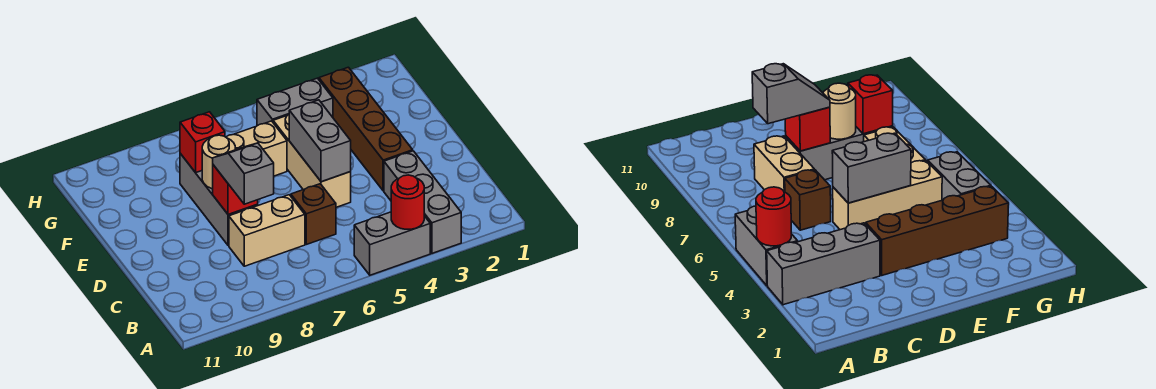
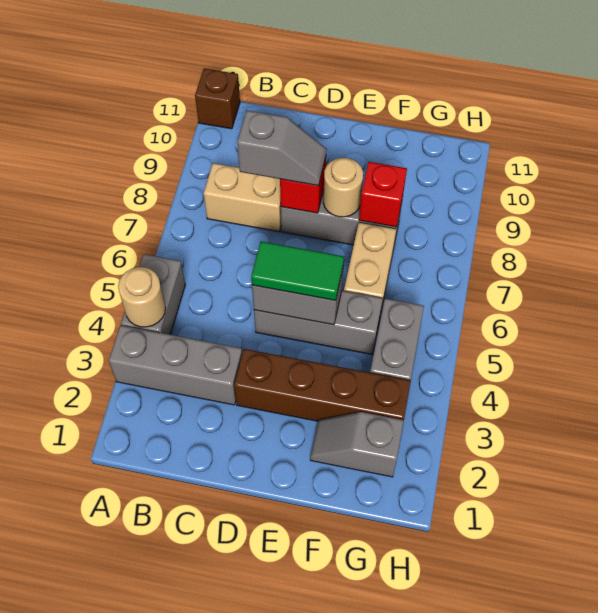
red round brick A4 level 2 -> tan round brick A4 level 2
brown brick C6 level 1 -> brown brick A11 level 1
tan brick C7:C8 level 1 -> tan brick B8:C8 level 1
tan brick D5:F5 level 1 -> grey brick D5:F5 level 1
none -> green tile D5:E5 level 3
none -> grey slope F2:G2 level 1 top G

